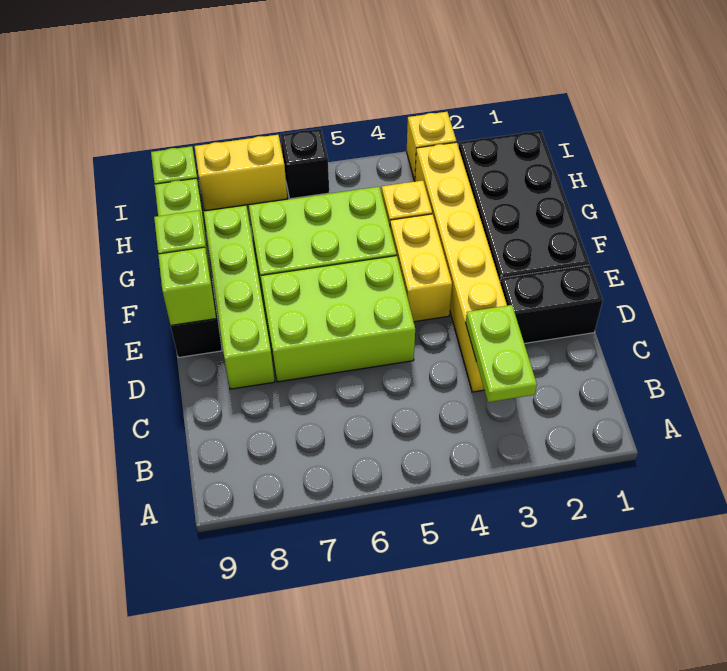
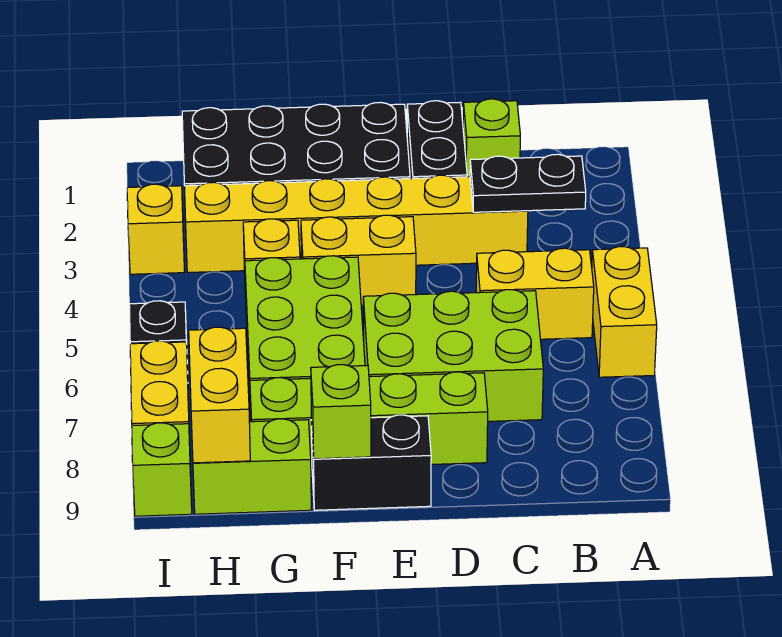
none -> yellow brick A5:A6 level 1
lime plate B3:C3 level 2 -> black plate B3:C3 level 2
none -> yellow brick B5:C5 level 1
lime brick D5:E7 level 1 -> lime brick C6:E7 level 1
lime brick E9 level 2 -> lime brick C1 level 1
none -> yellow brick H8:H9 level 2

